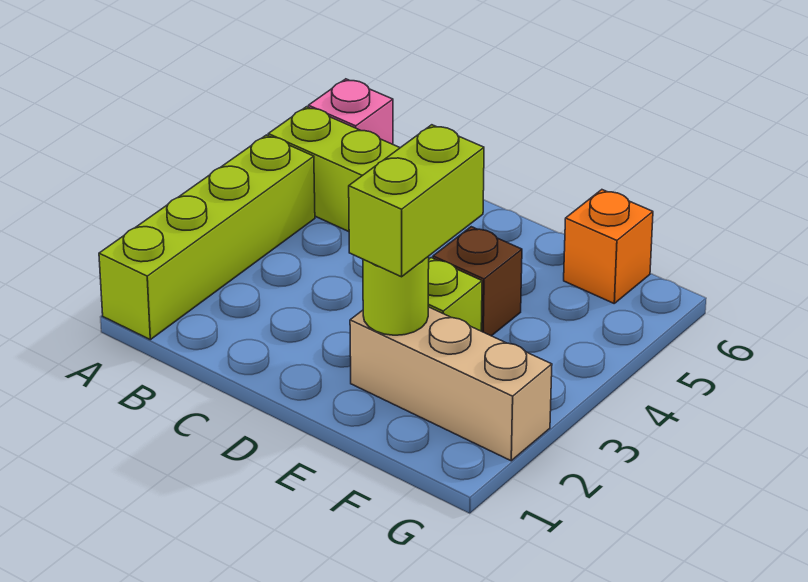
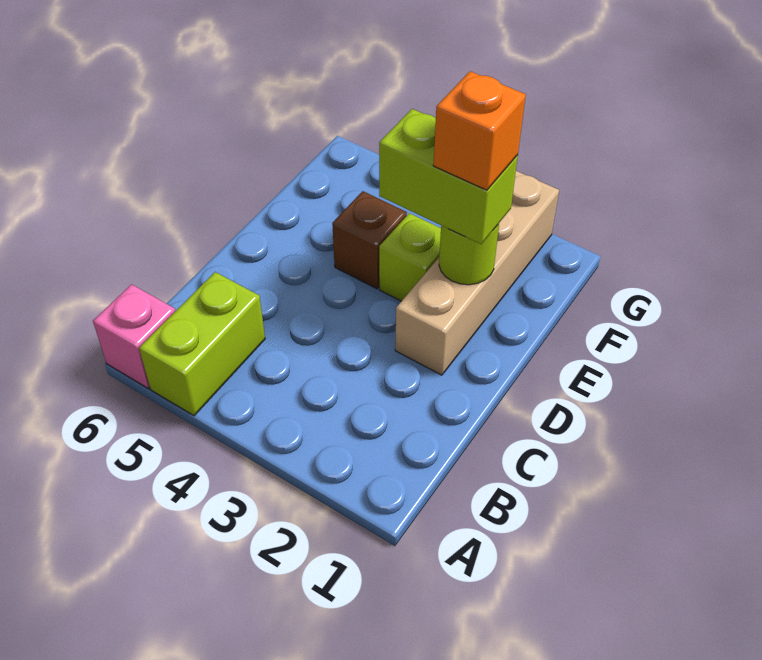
lime brick A1:A4 level 1 -> none
tan brick E2:G2 level 1 -> tan brick D2:G2 level 1
orange brick F6 level 1 -> orange brick E2 level 4

